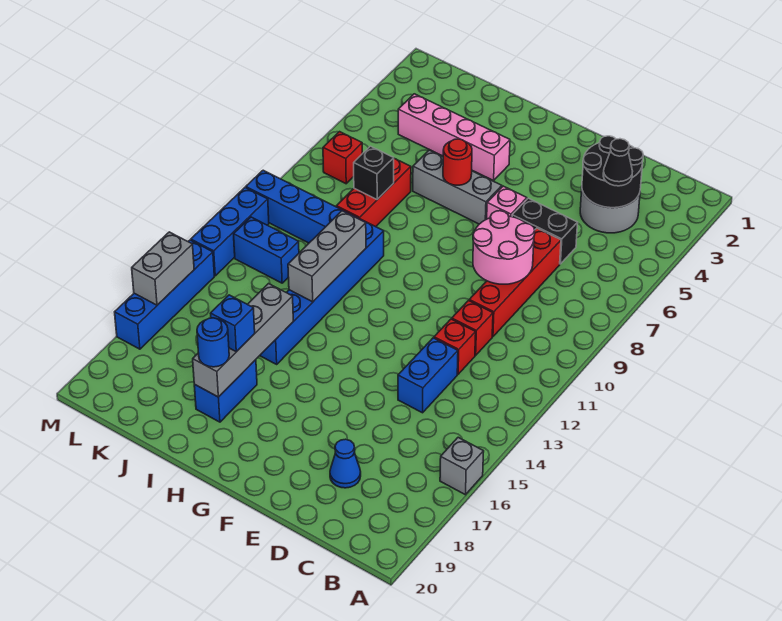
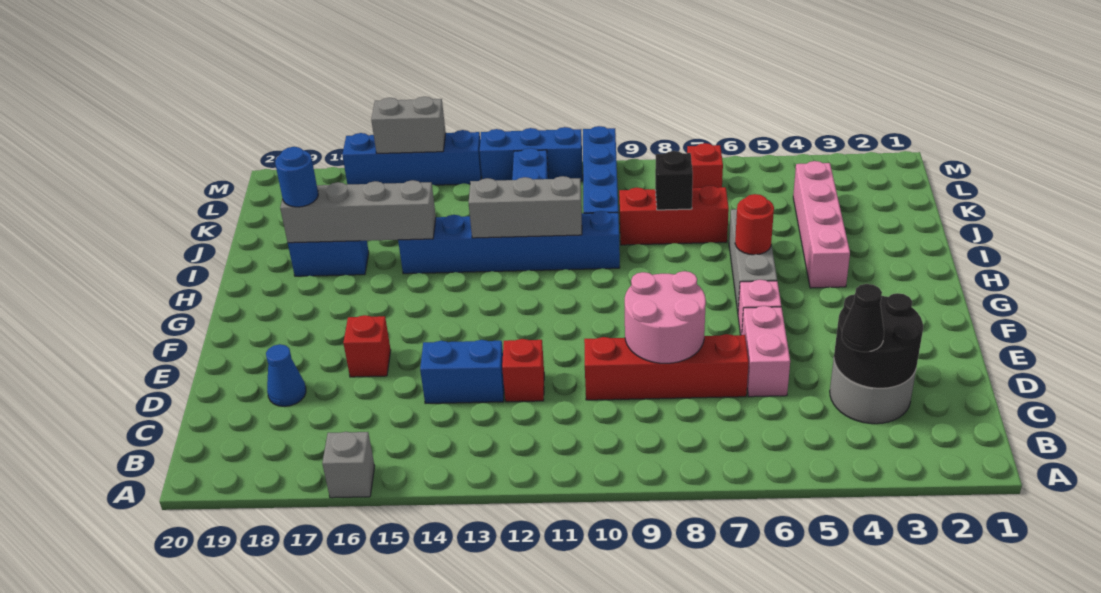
black brick D6:E6 level 1 -> pink brick D6:E6 level 1
red brick D11 level 1 -> red brick E16 level 1
blue brick I17 level 3 -> none

